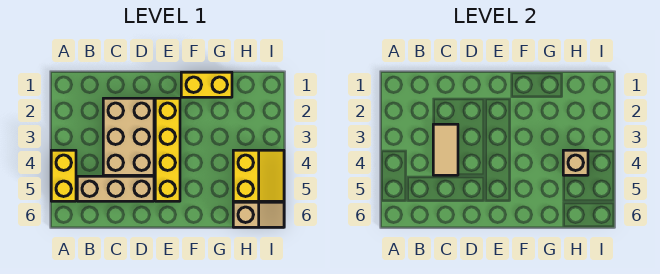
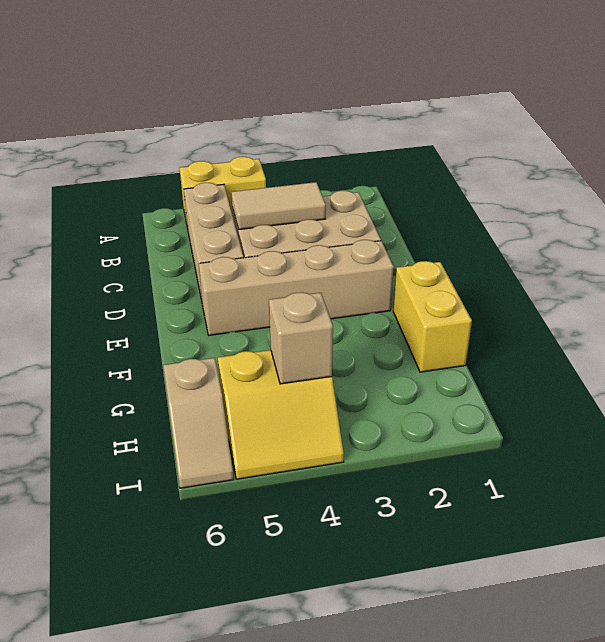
yellow brick E2:E5 level 1 -> tan brick E2:E5 level 1

